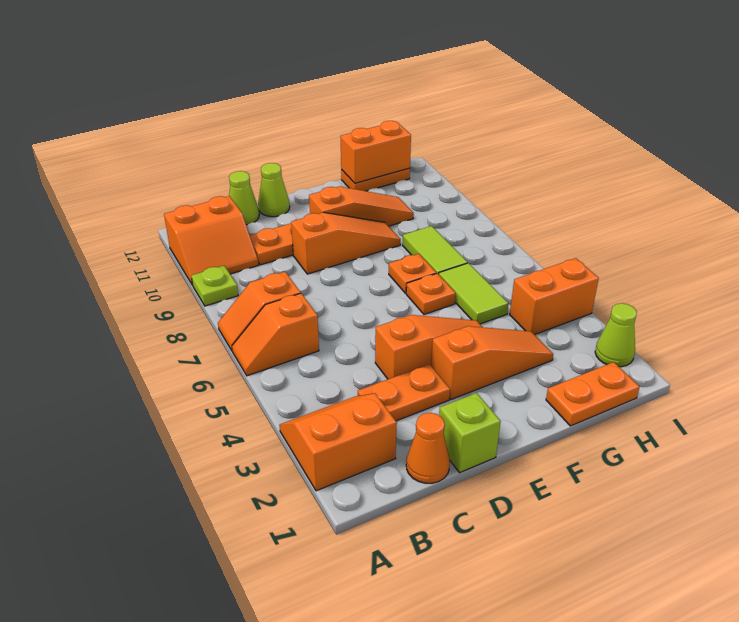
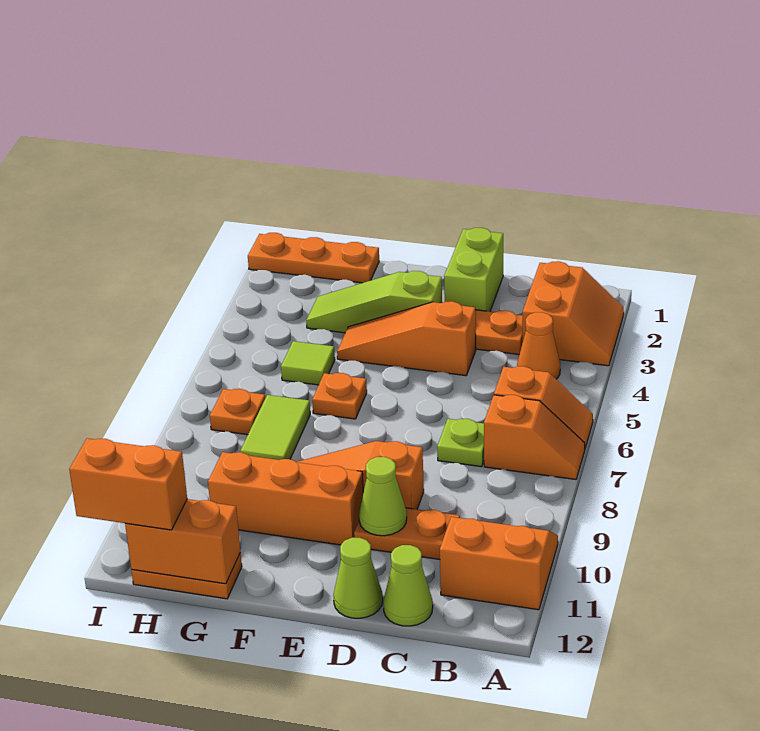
orange slope A2:B3 level 1 top 2 -> orange slope A2:B3 level 1 top B
lime plate A9 level 1 -> lime plate C7 level 1
orange cone C1 level 1 -> orange cone B4 level 1
lime brick D1 level 1 -> lime brick D1:D2 level 1
orange slope E3:G3 level 1 top E -> lime slope E3:G3 level 1 top E
orange slope E10:G10 level 1 top E -> orange brick E10:G10 level 1
orange plate F7 level 1 -> orange plate H7 level 1
orange plate G1:H1 level 1 -> orange plate G1:I1 level 1
lime tile G5:G6 level 1 -> lime tile G5 level 1
orange brick H4:I4 level 1 -> orange brick H12:I12 level 3
lime cone I2 level 1 -> lime cone D10 level 2

